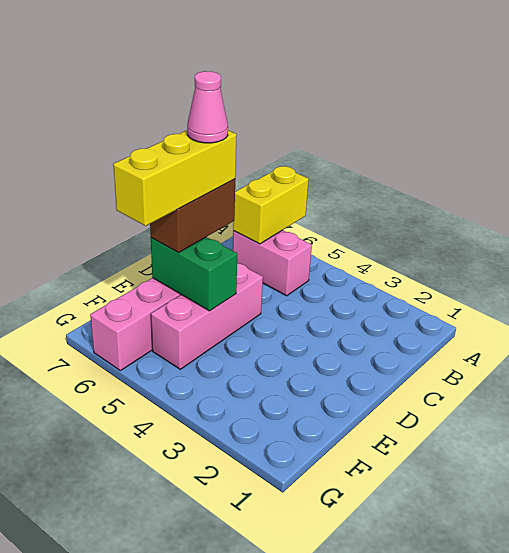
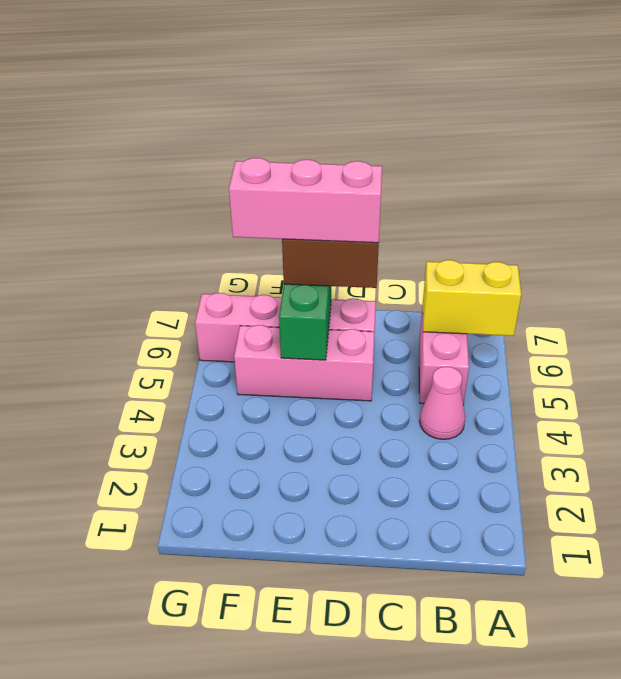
yellow brick D6:F6 level 4 -> pink brick D6:F6 level 4
pink cone D6 level 5 -> pink cone B4 level 1

